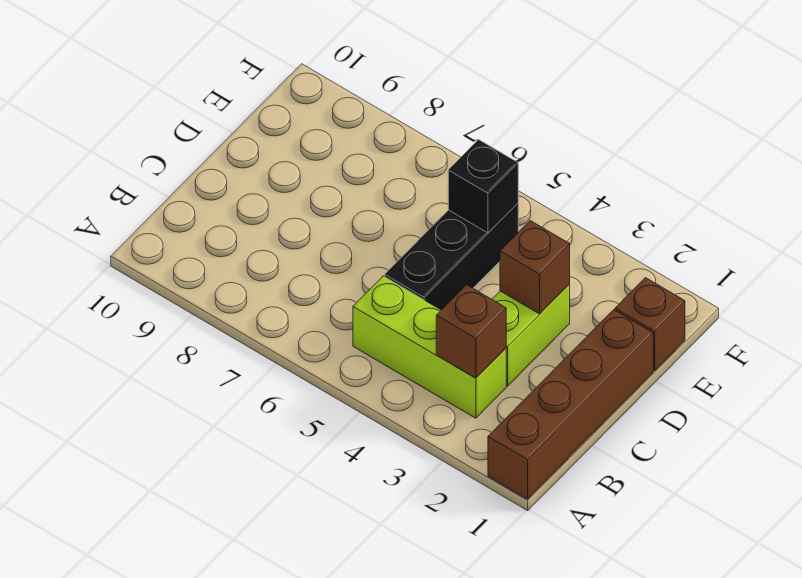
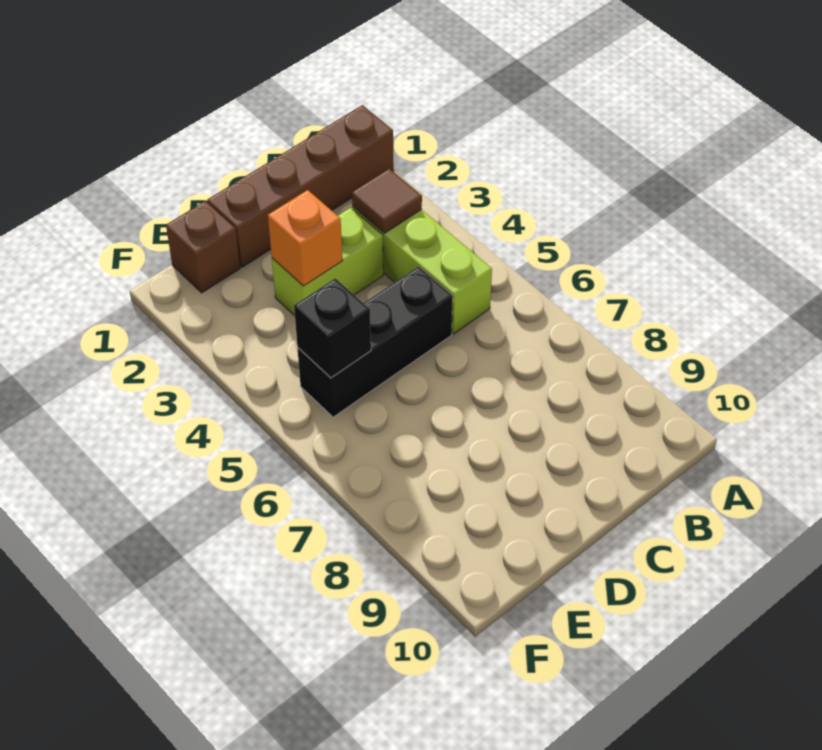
brown brick B3 level 2 -> brown tile B3 level 2
brown brick D3 level 2 -> orange brick D3 level 2

